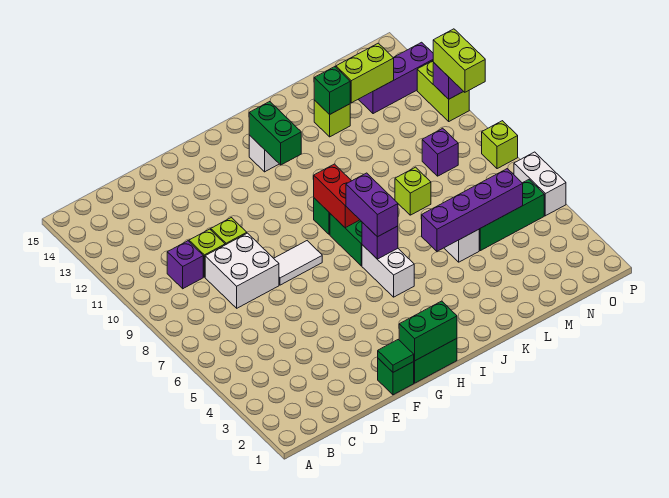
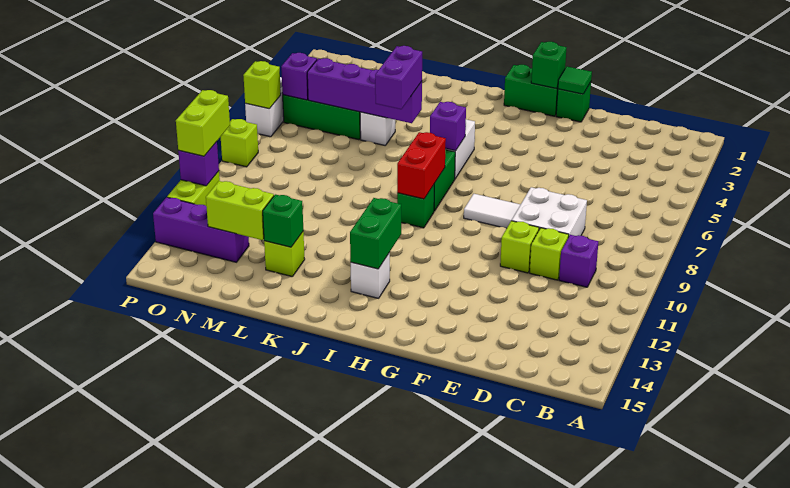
green brick G1:H1 level 2 -> green brick G1 level 2
purple brick I6:I7 level 3 -> purple brick K5:K6 level 3
lime brick L8 level 1 -> lime brick P6 level 2
purple brick N9 level 1 -> purple brick O5 level 2

